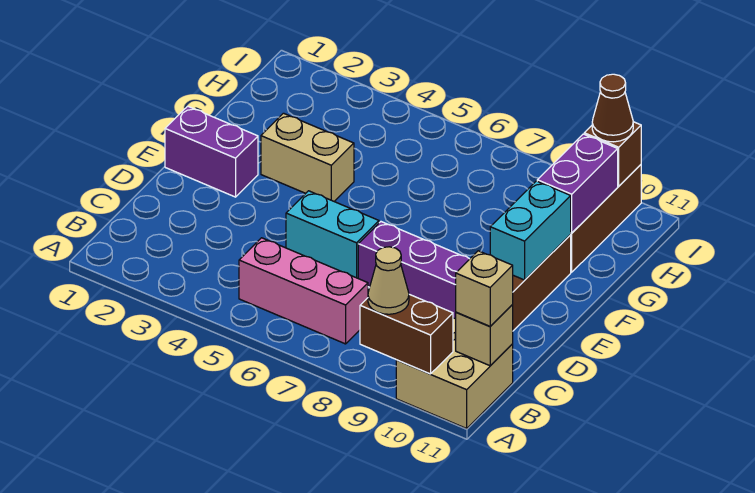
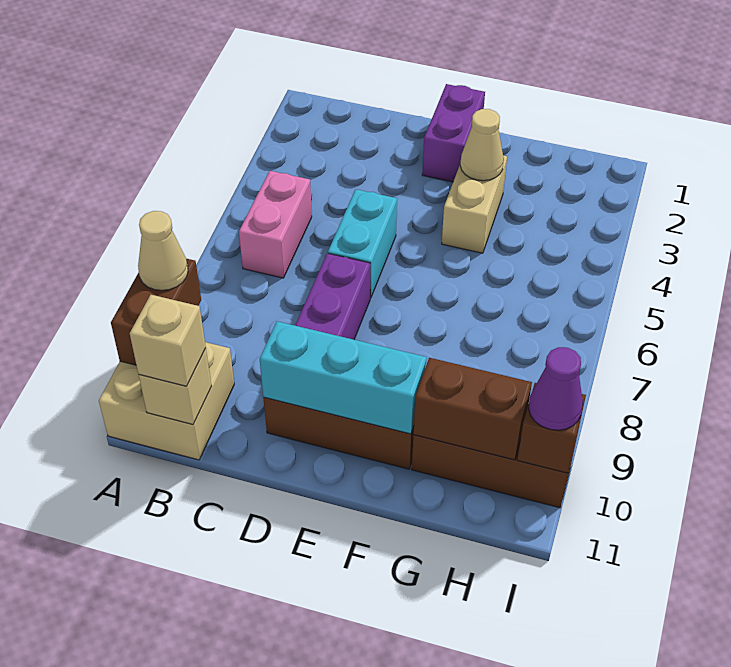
pink brick B5:B7 level 1 -> pink brick B5:B6 level 1
cyan brick E10:F10 level 2 -> cyan brick D10:F10 level 2
none -> tan cone F3 level 2
purple brick G10:H10 level 2 -> brown brick G10:H10 level 2
brown cone I10 level 3 -> purple cone I10 level 3

